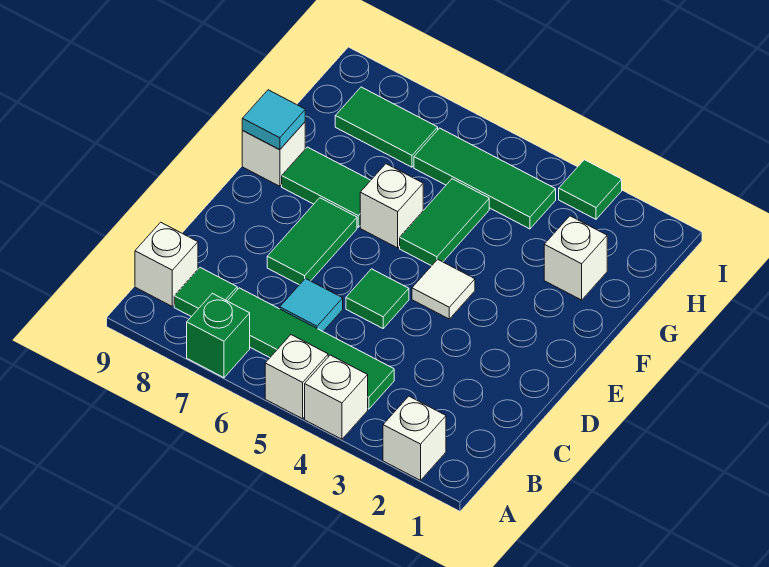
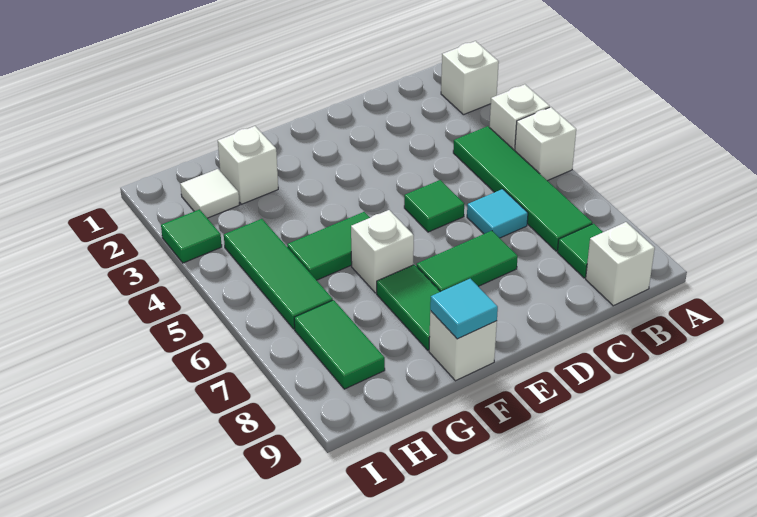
green brick A7 level 1 -> none
white tile E4 level 1 -> white tile H2 level 1

